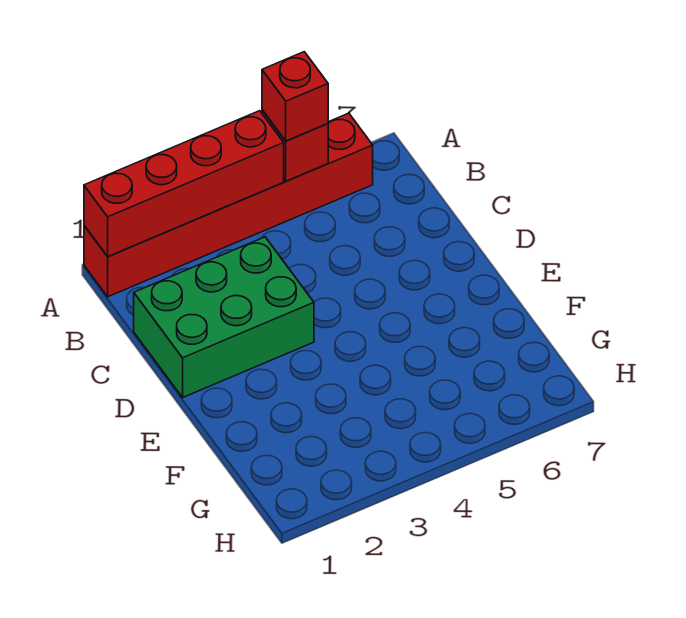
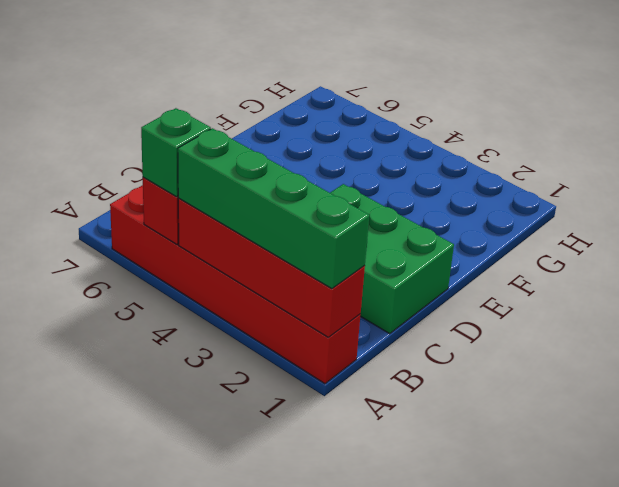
none -> green brick A1:A4 level 3
red brick A5 level 3 -> green brick A5 level 3

